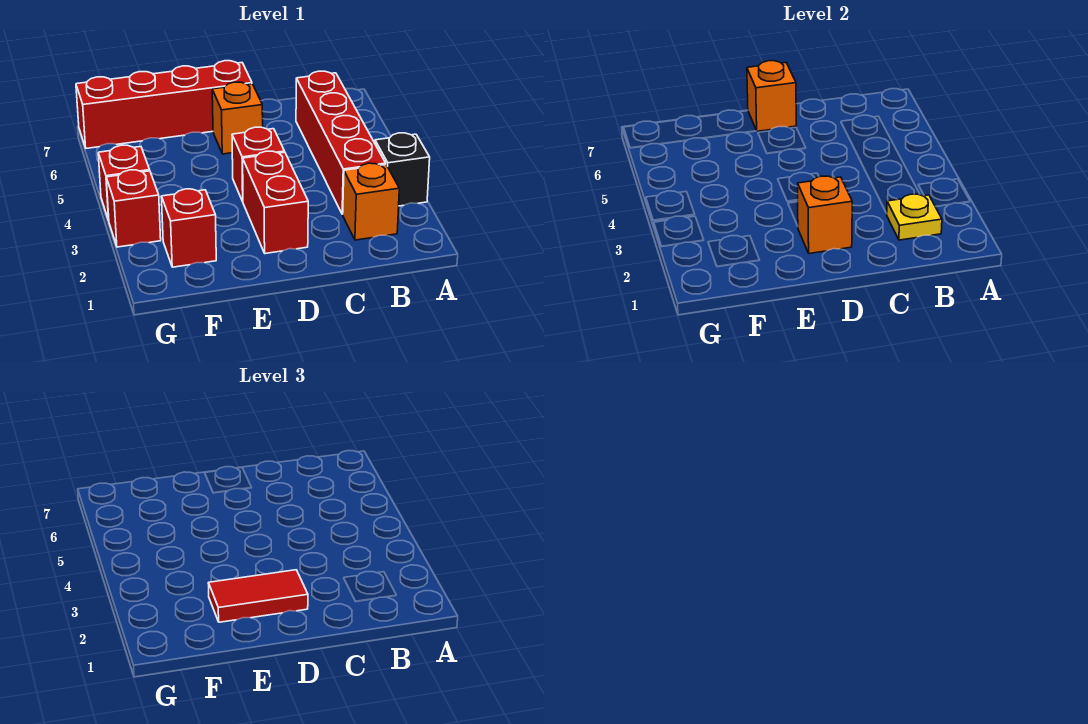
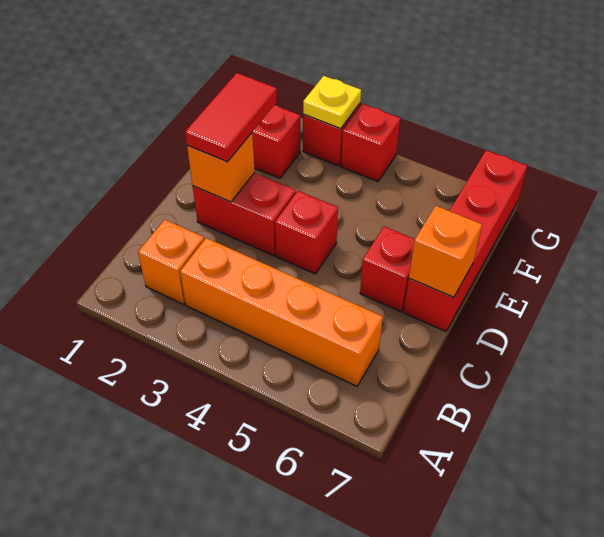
black brick A3 level 1 -> none
yellow plate B2 level 2 -> yellow plate G3 level 2
red brick B3:B6 level 1 -> orange brick B3:B6 level 1
orange brick D6 level 1 -> red brick D6 level 1

